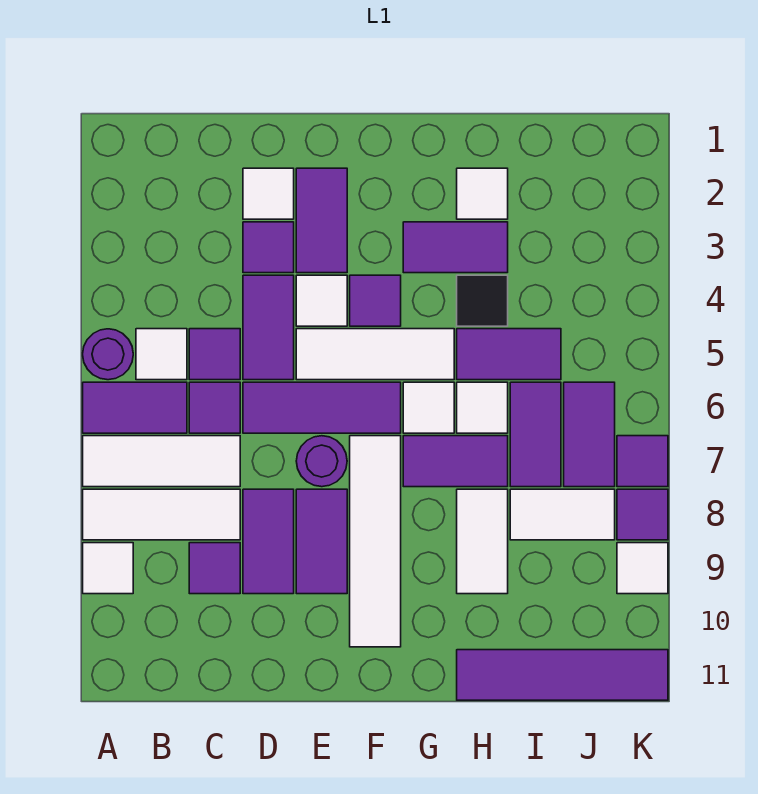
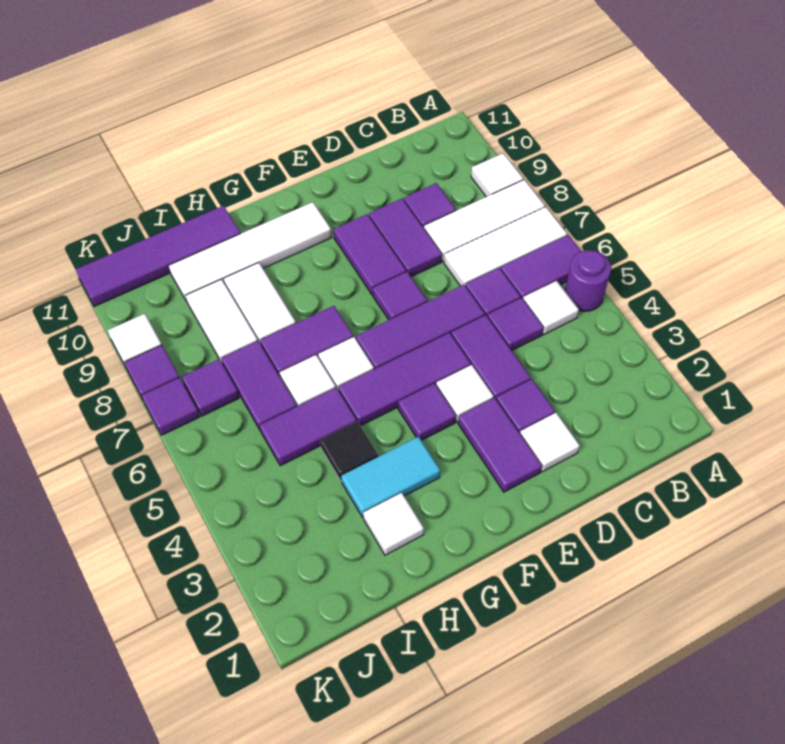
white tile E5:G5 level 1 -> purple tile E5:G5 level 1
purple round brick E7 level 1 -> purple tile E7 level 1
white tile F7:F10 level 1 -> white tile F10:I10 level 1
purple tile G3:H3 level 1 -> cyan tile G3:H3 level 1
white tile I8:J8 level 1 -> white tile I8:I9 level 1
purple tile J6:J7 level 1 -> purple tile J7 level 1

